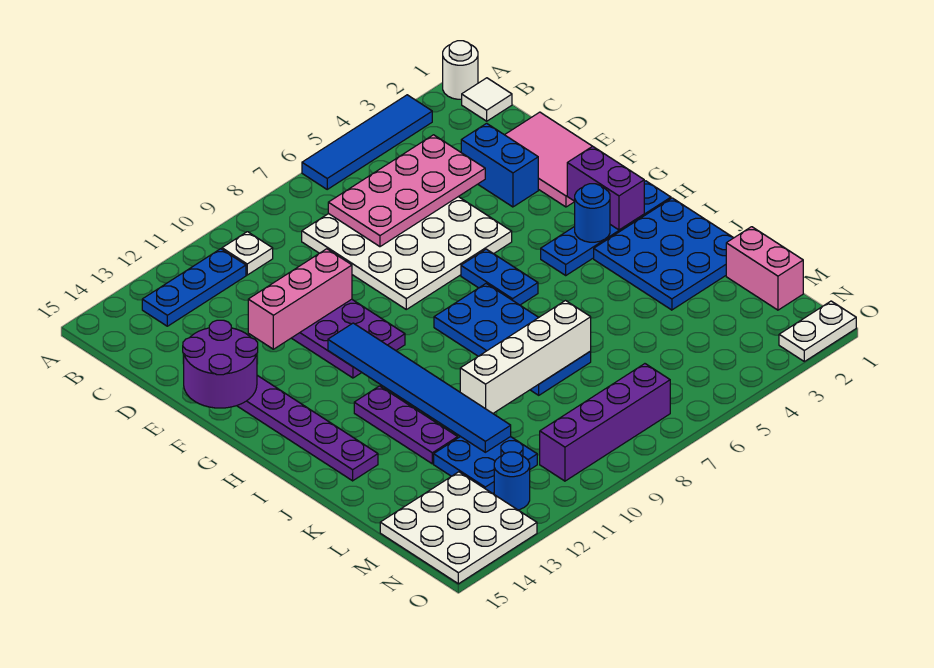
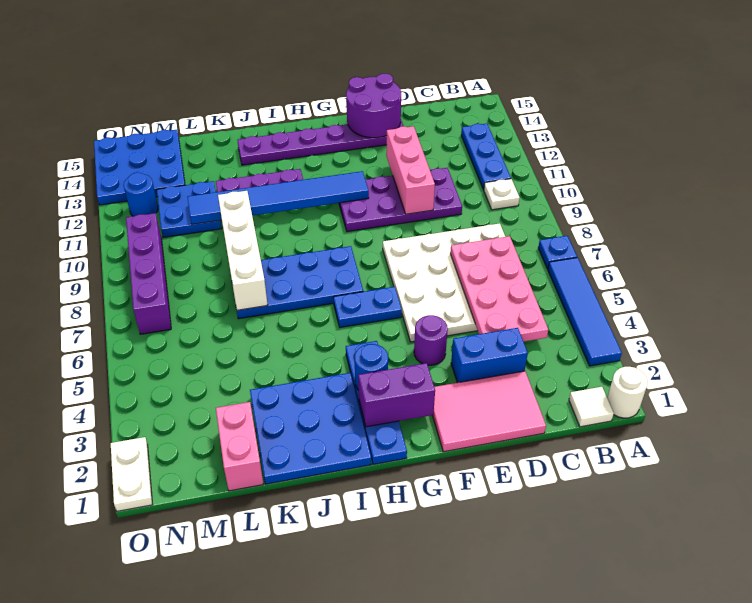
none -> blue plate A7 level 1
none -> purple round brick F4 level 1
pink brick L1:M1 level 1 -> pink brick L1:L2 level 1
white plate M13:O15 level 1 -> blue plate M13:O15 level 1

